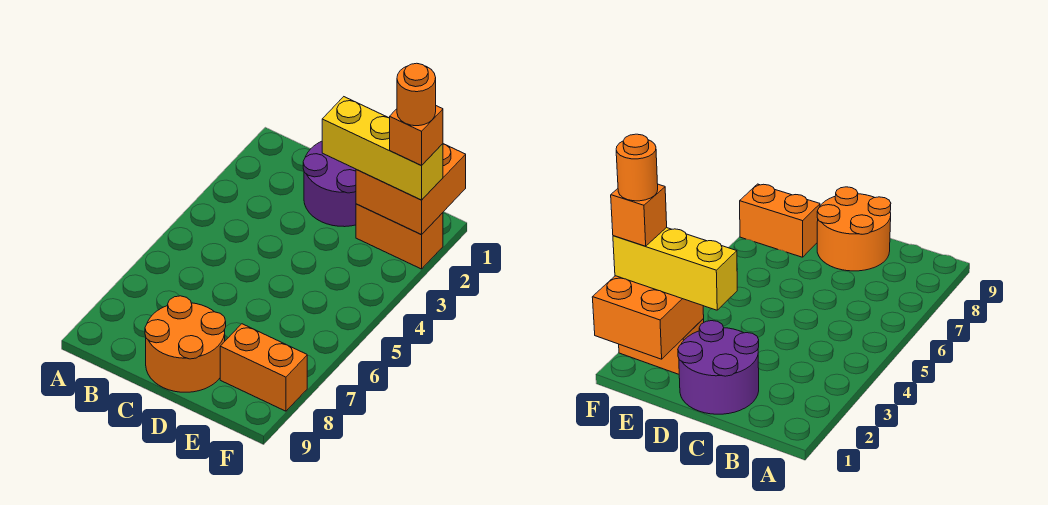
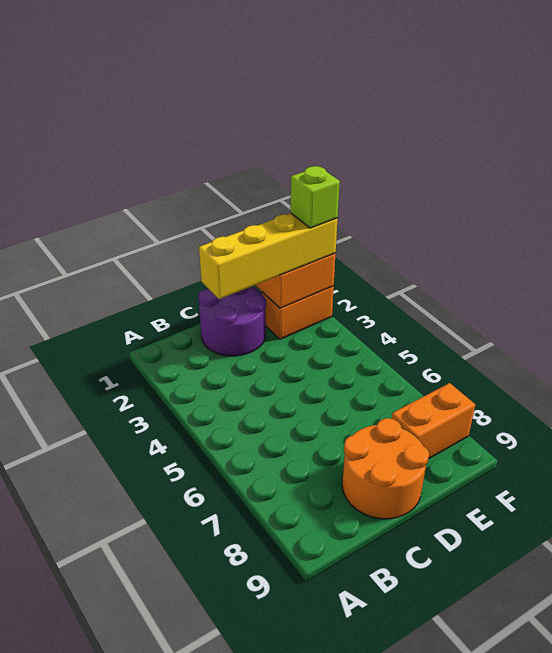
yellow brick D2:F2 level 3 -> yellow brick C2:F2 level 3
orange brick F2 level 4 -> lime brick F2 level 4
orange round brick F2 level 5 -> none

